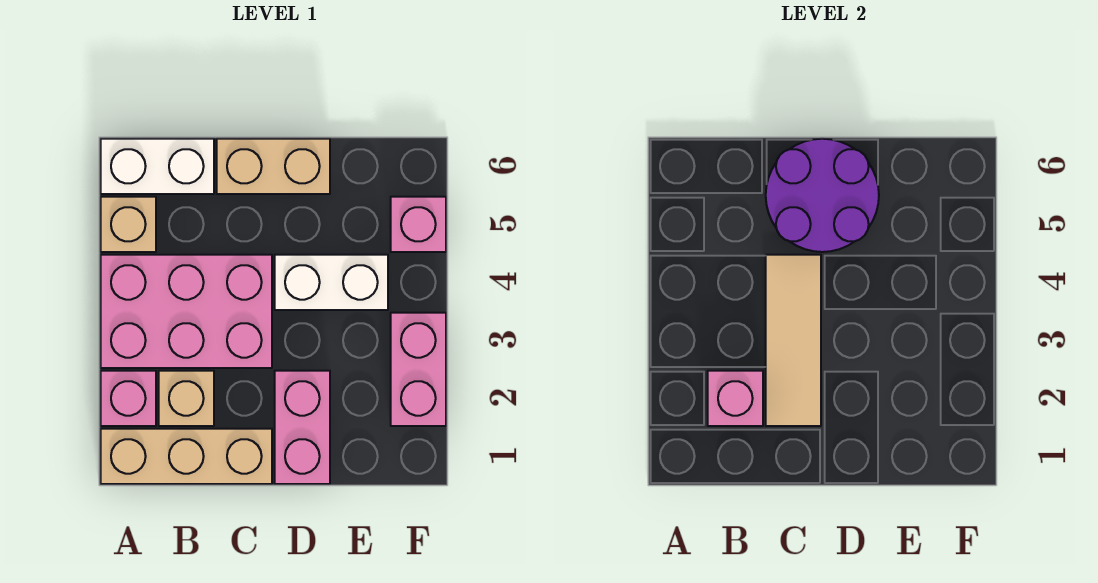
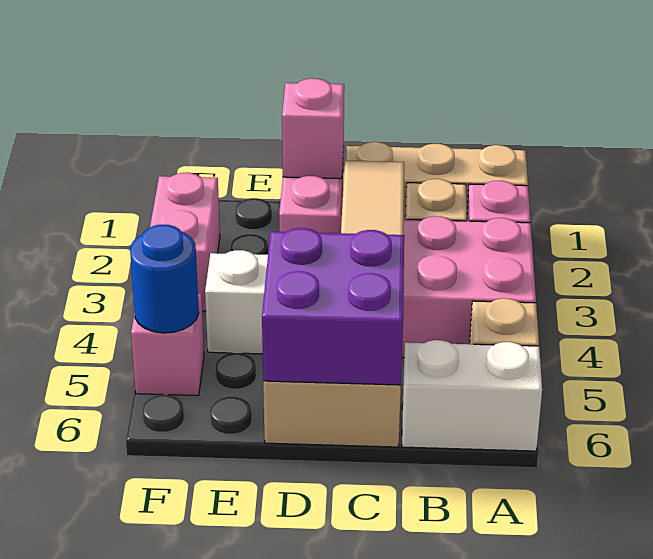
pink brick B2 level 2 -> pink brick D1 level 2
purple round brick C5:D6 level 2 -> purple brick C5:D6 level 2
none -> blue round brick F5 level 2

